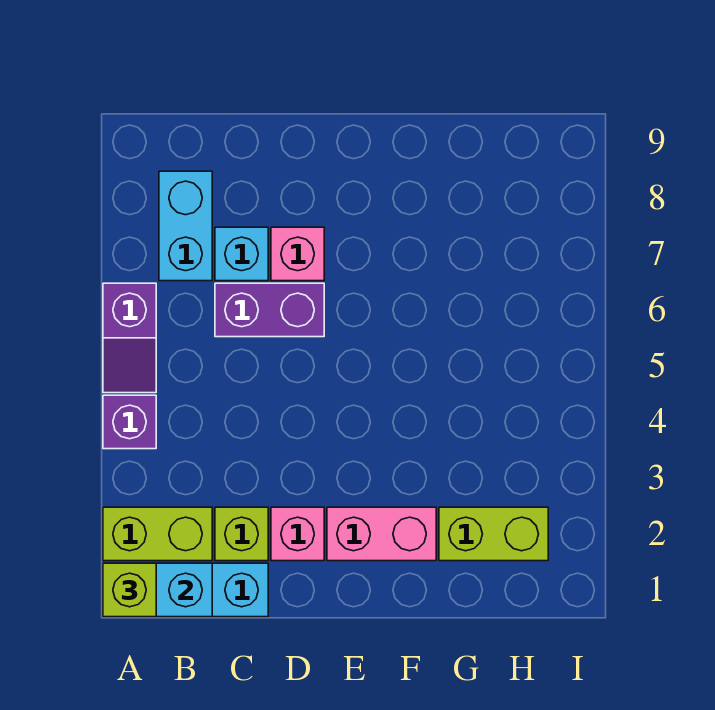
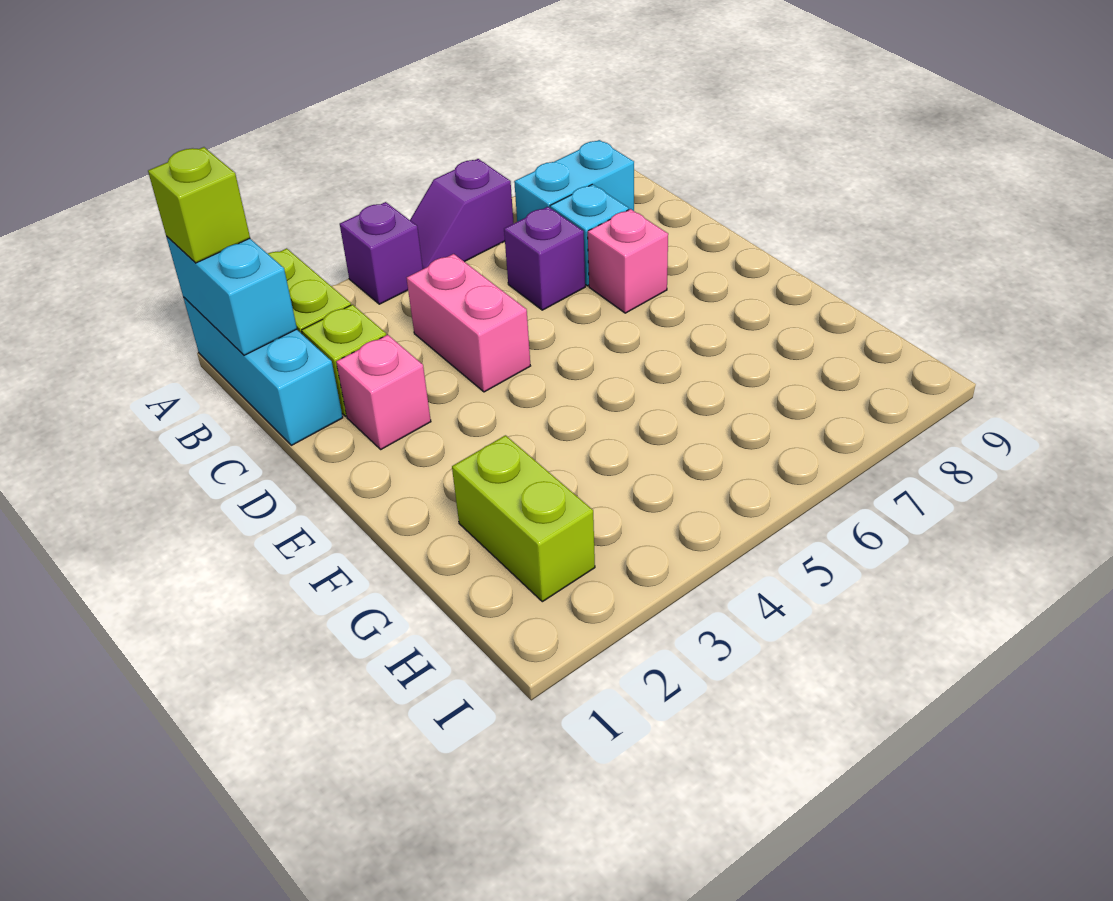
purple brick C6:D6 level 1 -> purple brick C6 level 1
pink brick E2:F2 level 1 -> pink brick C4:D4 level 1

